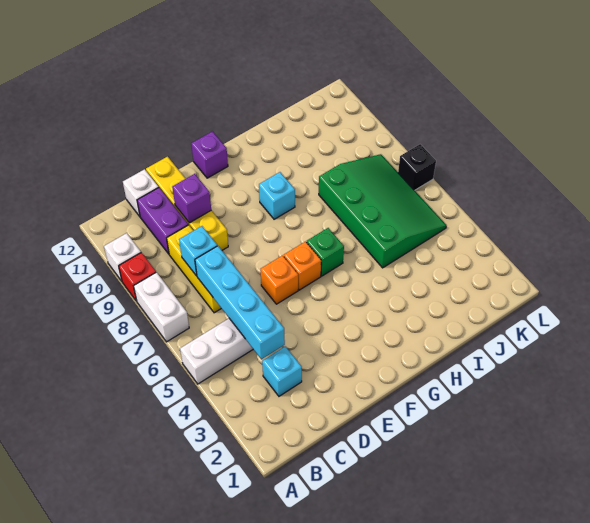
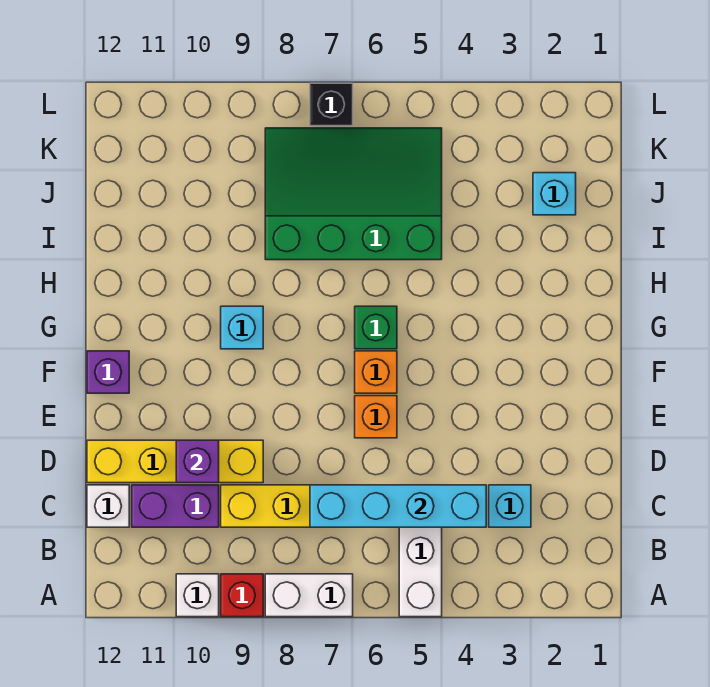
cyan brick C8 level 2 -> cyan brick J2 level 1

